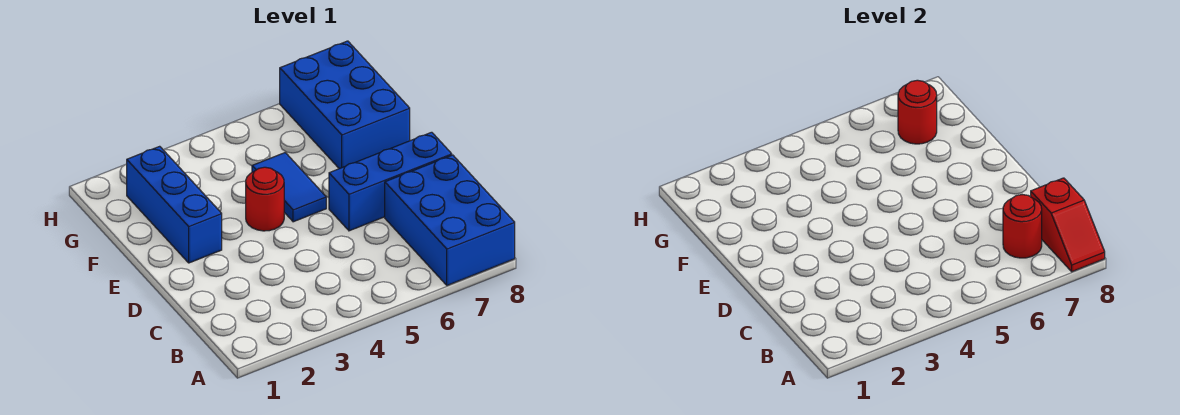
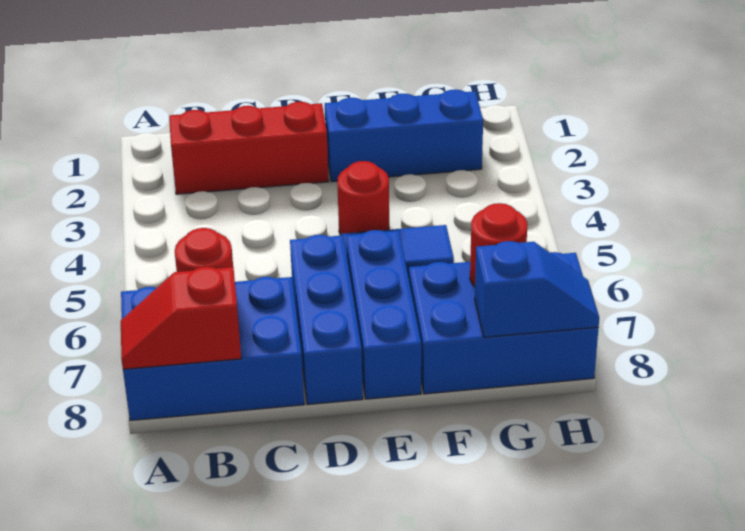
none -> red brick B2:D2 level 1
none -> blue brick E6:E8 level 1
none -> blue slope G8:H8 level 2 top G

